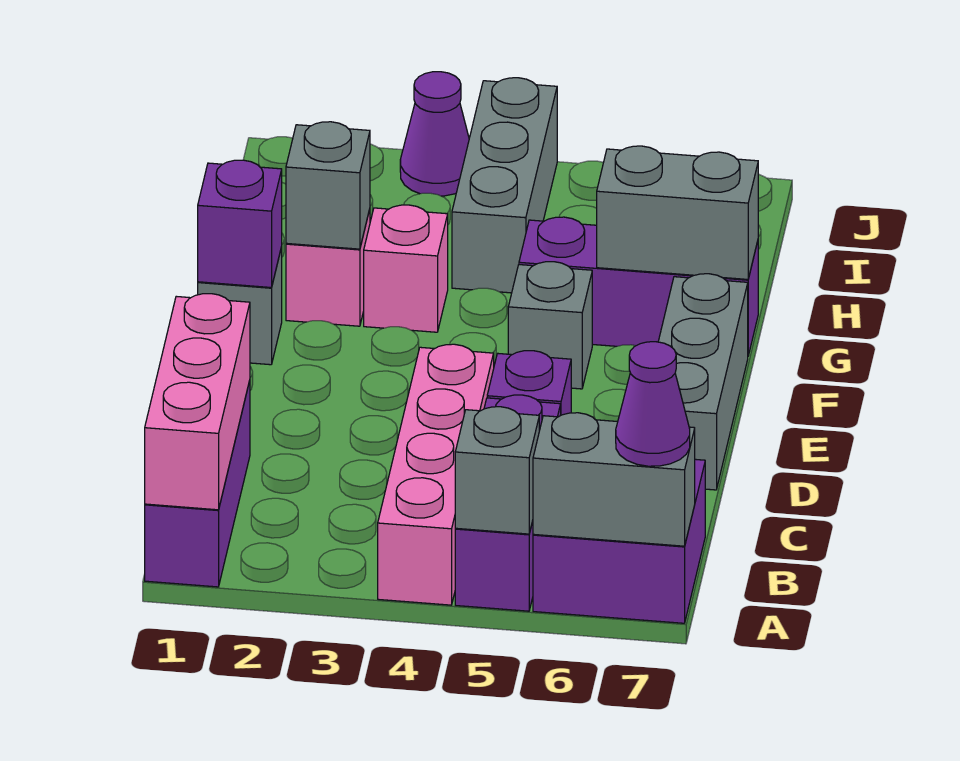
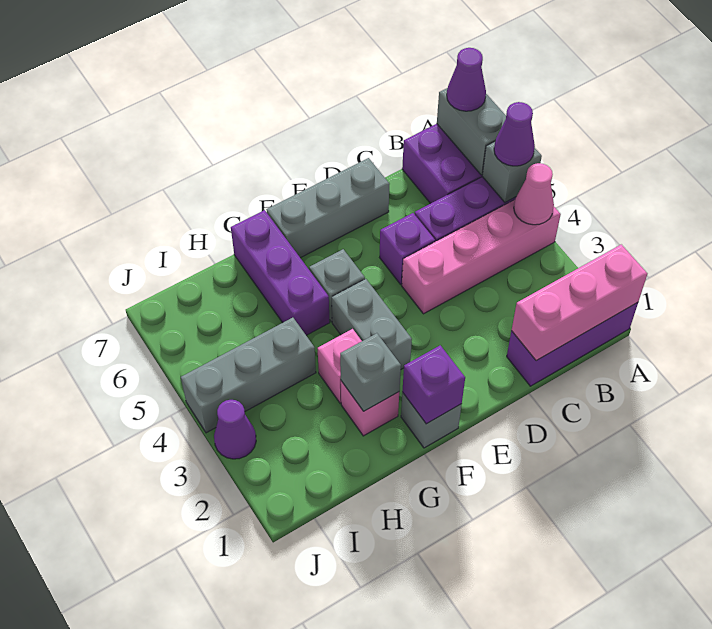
none -> pink cone A4 level 2
none -> purple cone A5 level 3
grey brick G6:G7 level 2 -> grey brick F3:F4 level 1

